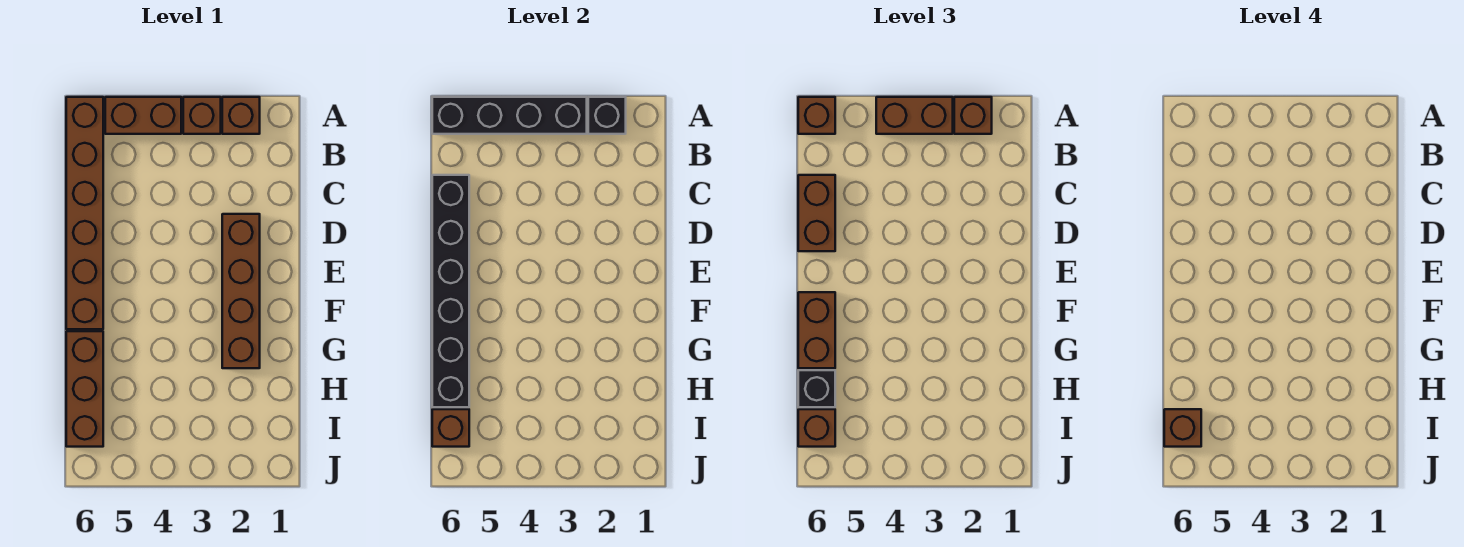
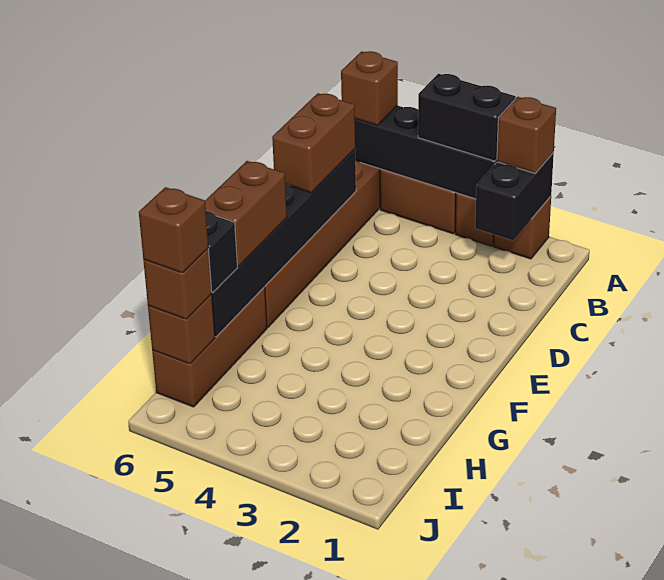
black brick A2 level 2 -> black brick A2:B2 level 2
brown brick A3:A4 level 3 -> black brick A3:A4 level 3
brown brick D2:G2 level 1 -> none

